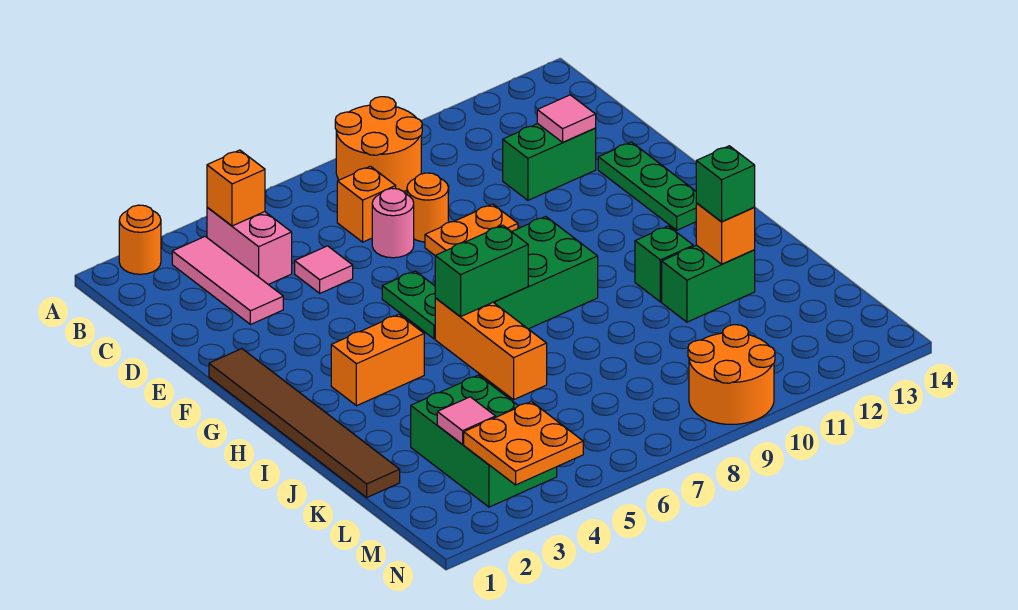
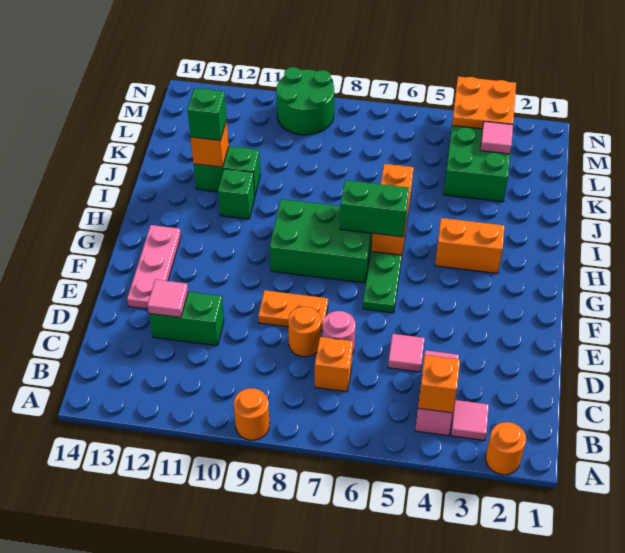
orange round brick A8:B9 level 1 -> orange round brick A9 level 1
pink tile B3:D3 level 1 -> pink tile B3 level 1
green plate E13:G13 level 1 -> pink plate E13:G13 level 1
brown tile F1:K1 level 1 -> none
orange round brick M9:N10 level 1 -> green round brick M9:N10 level 1

